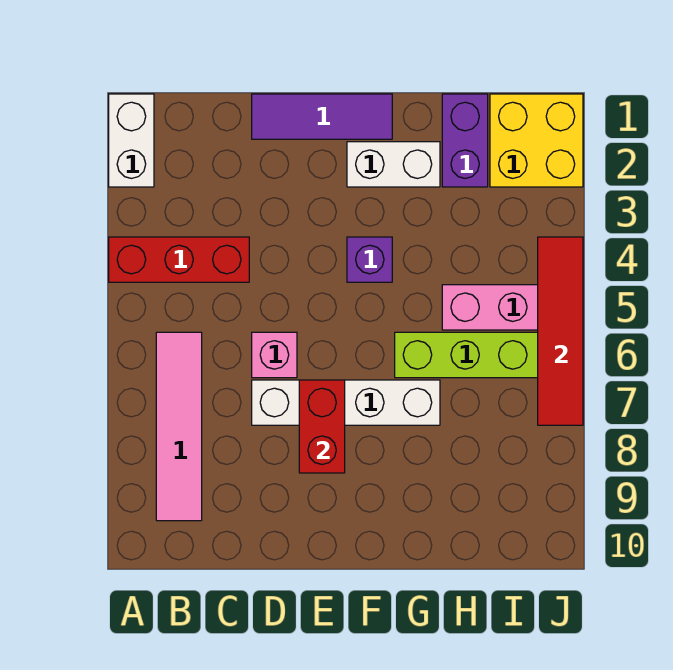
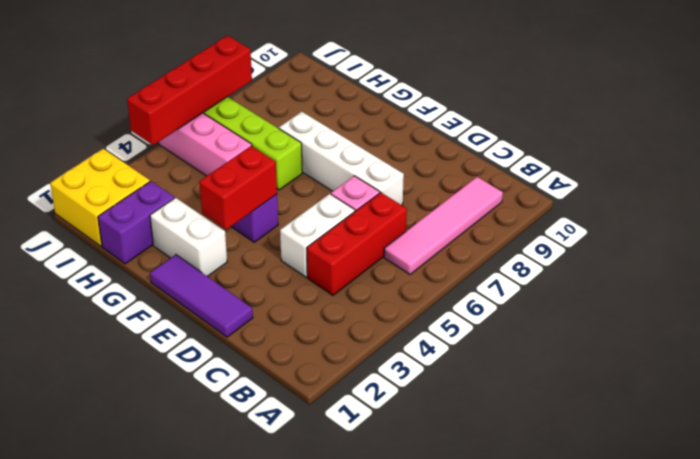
white brick A1:A2 level 1 -> white brick D4:D5 level 1
red brick A4:C4 level 1 -> red brick C4:C6 level 1
red brick E7:E8 level 2 -> red brick F3:F4 level 2
red tile J4:J7 level 2 -> red brick J4:J7 level 2

